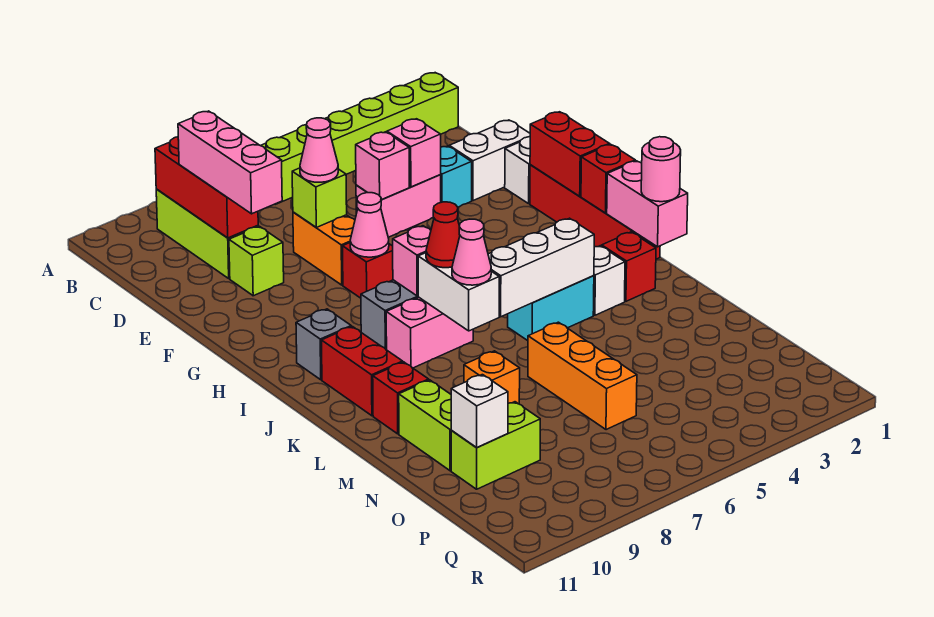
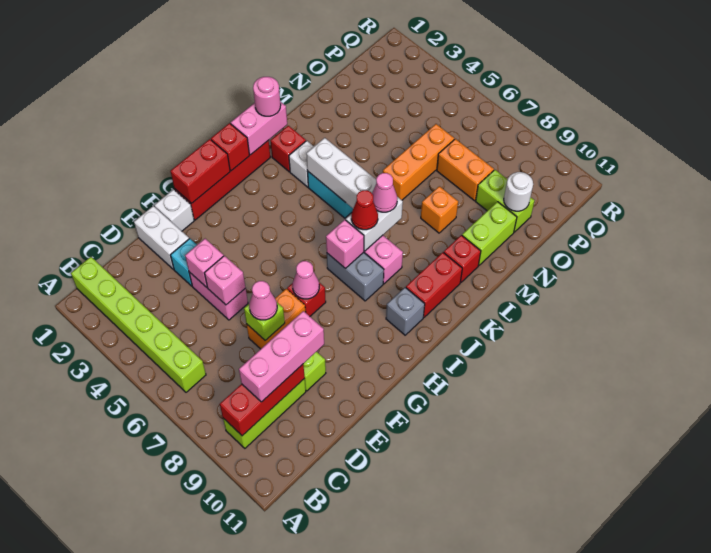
none -> orange brick O7:O8 level 1
white brick O10 level 2 -> white round brick O10 level 2

